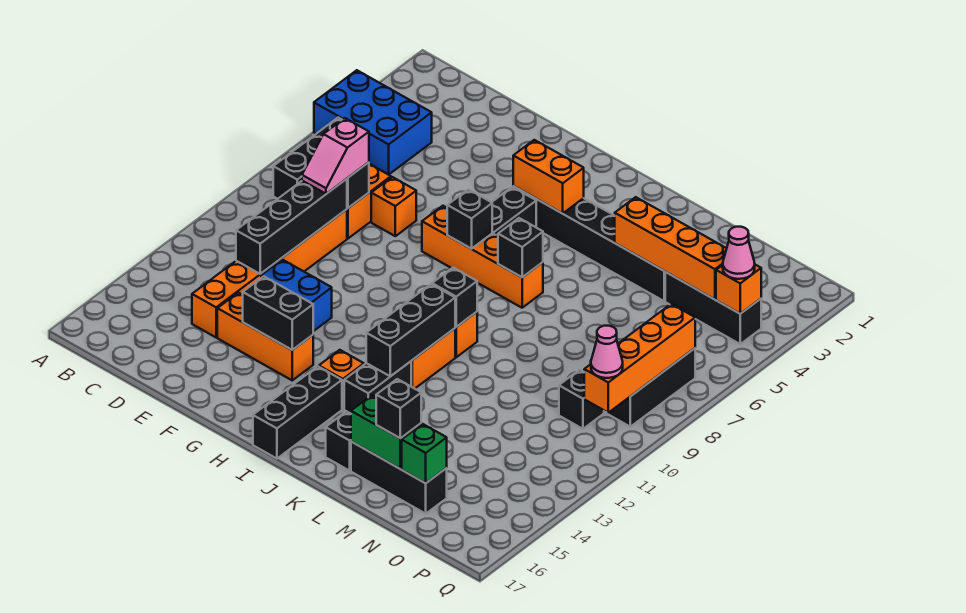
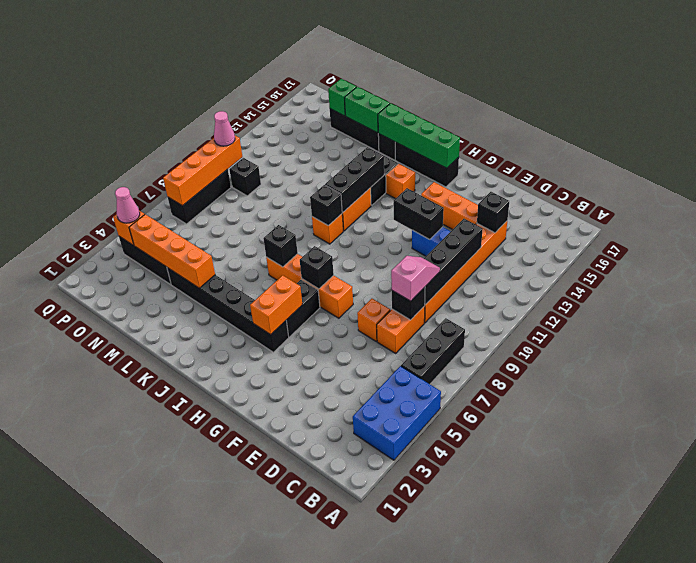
blue brick A4:C5 level 1 -> blue brick A3:B5 level 1
black brick F14:G14 level 2 -> black brick F12:G12 level 2
orange brick H4:I4 level 2 -> orange brick H4:H5 level 2
none -> green brick H16:K16 level 2
black brick I15:I17 level 1 -> black brick H16:J16 level 1
black brick M16 level 3 -> black brick D14 level 2

